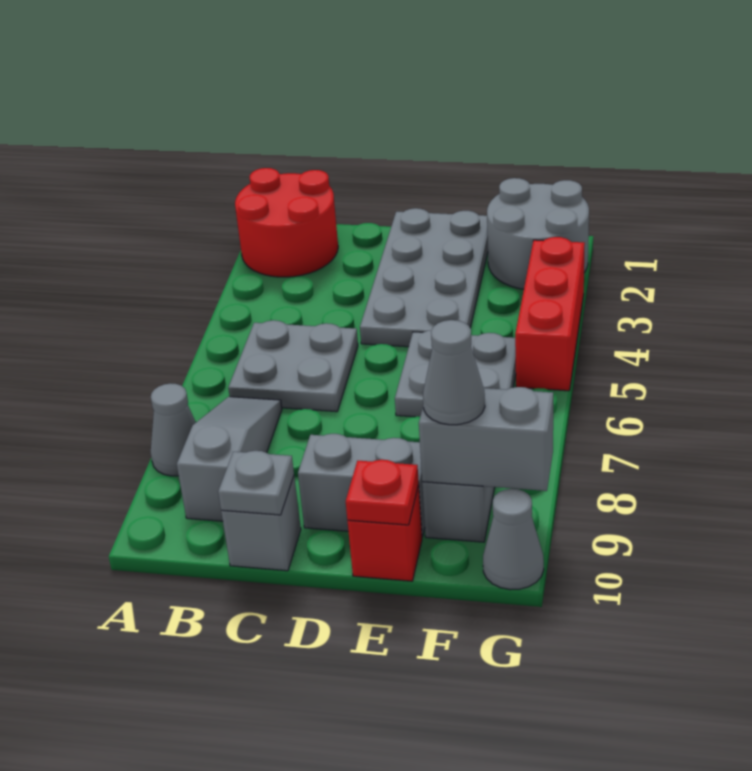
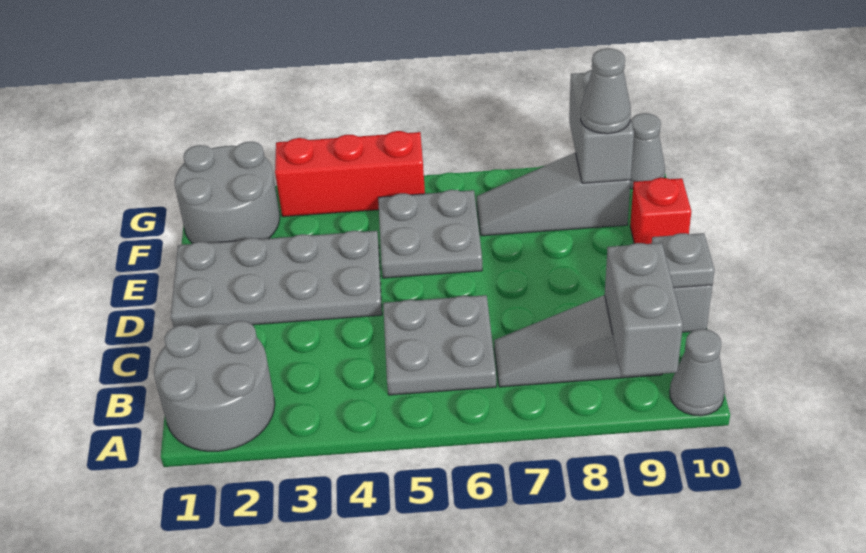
red round brick A1:B2 level 1 -> grey round brick A1:B2 level 1
grey cone A8 level 1 -> grey cone A10 level 1
grey brick D9:E9 level 1 -> grey brick A9:B9 level 2
red plate E10 level 2 -> none

